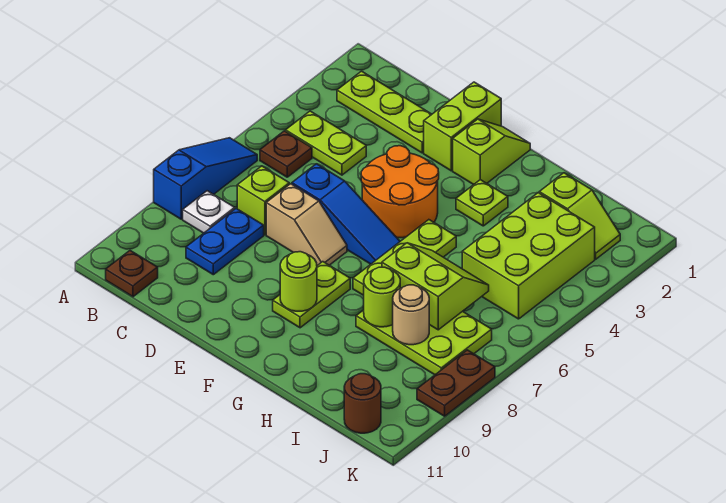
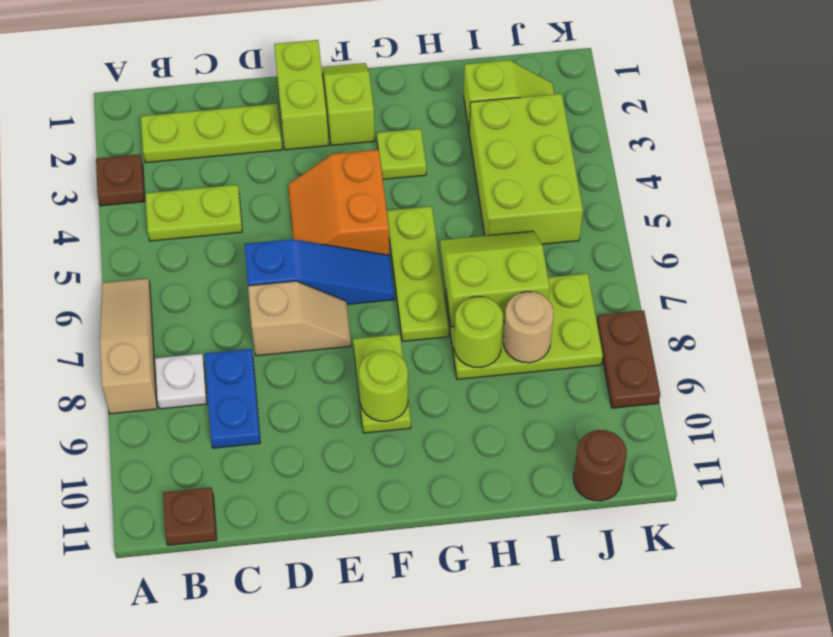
blue slope A6:A8 level 1 top 8 -> tan slope A6:A8 level 1 top 8
brown plate B5 level 1 -> brown plate A3 level 1
lime brick C7 level 1 -> none
orange round brick E4:F5 level 1 -> orange slope E4:F5 level 1 top F

